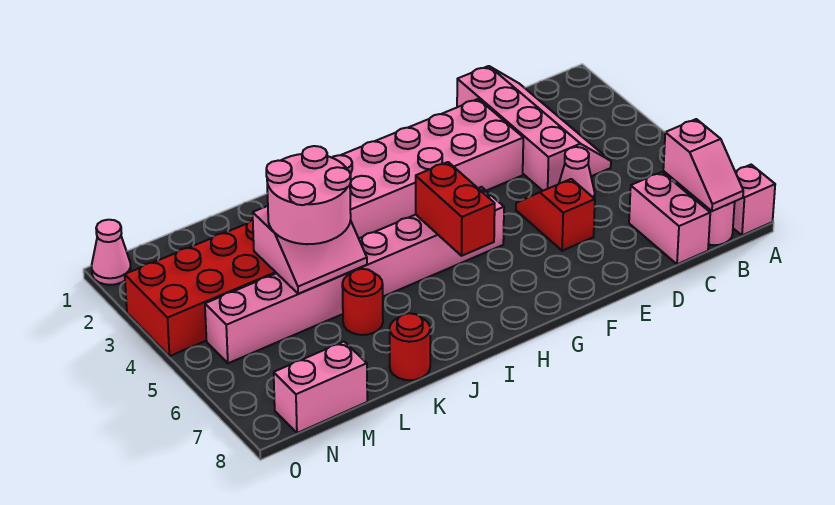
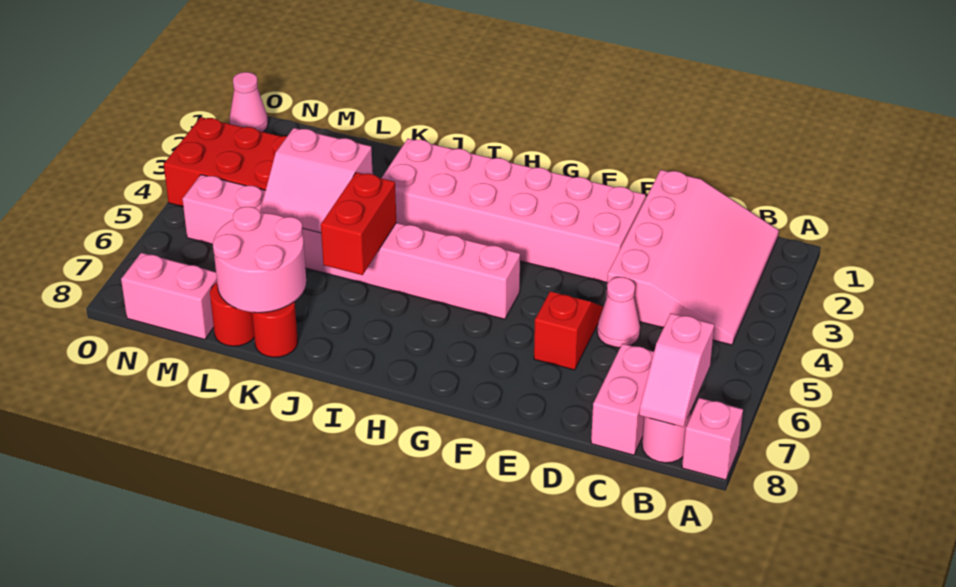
pink slope C1:D4 level 1 top D -> pink slope B1:D4 level 1 top D
red brick H5:H6 level 2 -> red brick J5:J6 level 2
pink round brick K4:L5 level 3 -> pink round brick K7:L8 level 2
red round brick K6 level 1 -> red round brick L8 level 1

